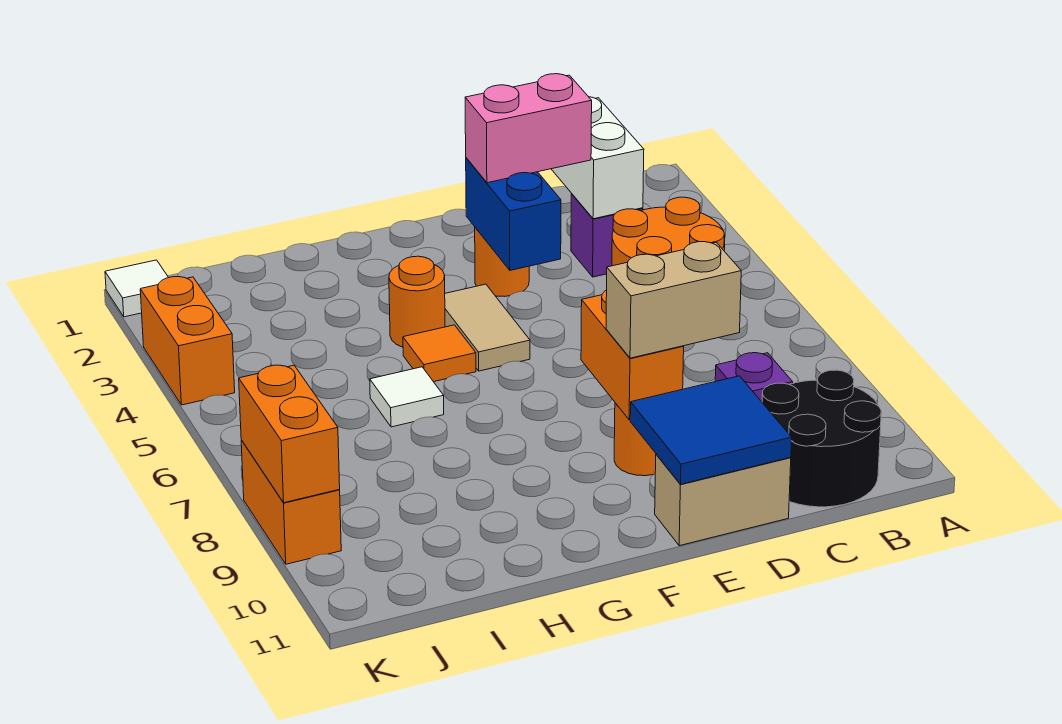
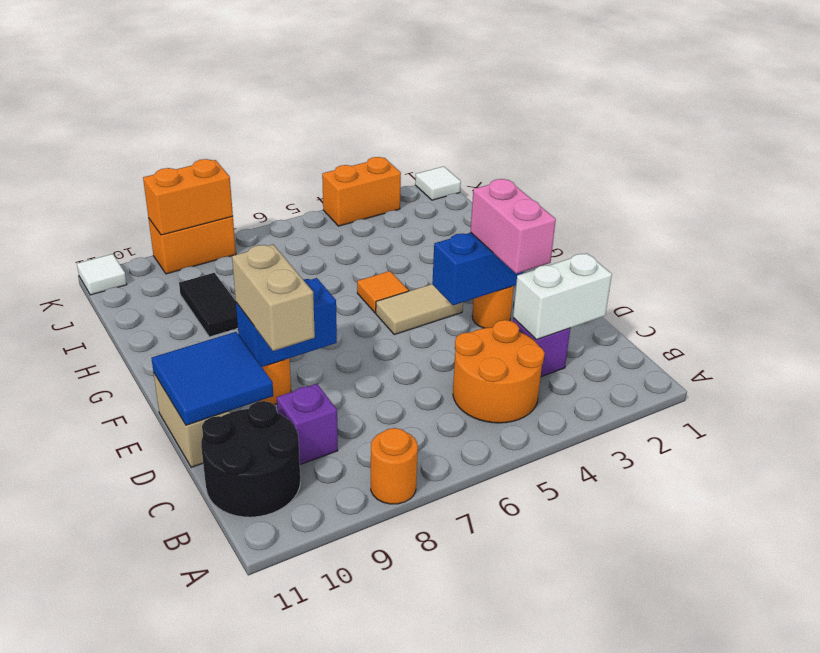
orange brick E8:E9 level 2 -> blue brick E8:E9 level 2
orange round brick G4 level 1 -> orange round brick A8 level 1
white tile H6 level 1 -> white tile K11 level 1
none -> black tile H9:I9 level 1

